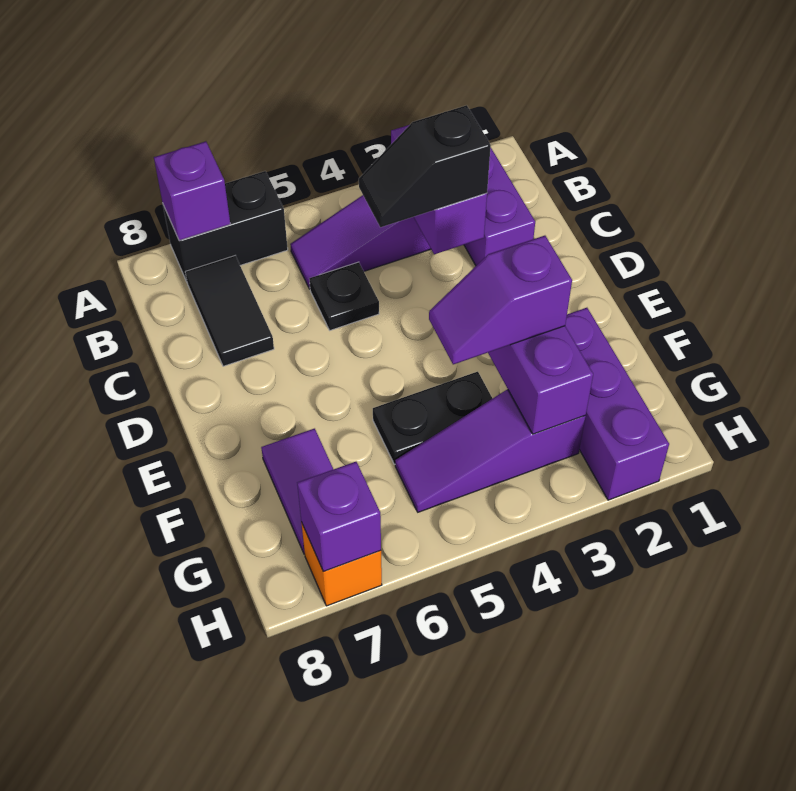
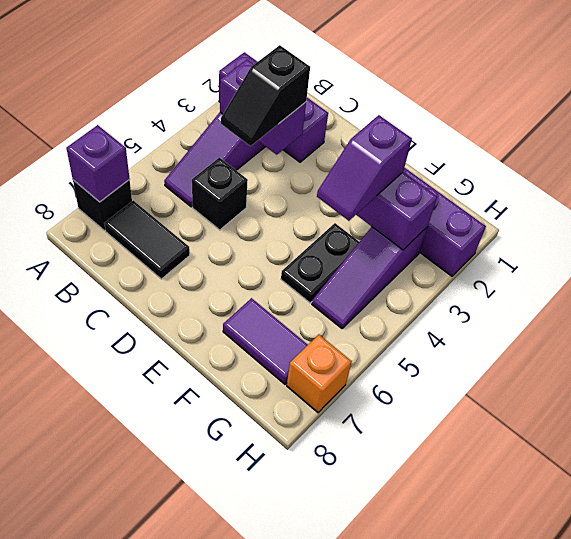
black brick A6:A7 level 1 -> black brick A7 level 1
black plate C5 level 1 -> black brick C5 level 1
purple brick H7 level 2 -> none

